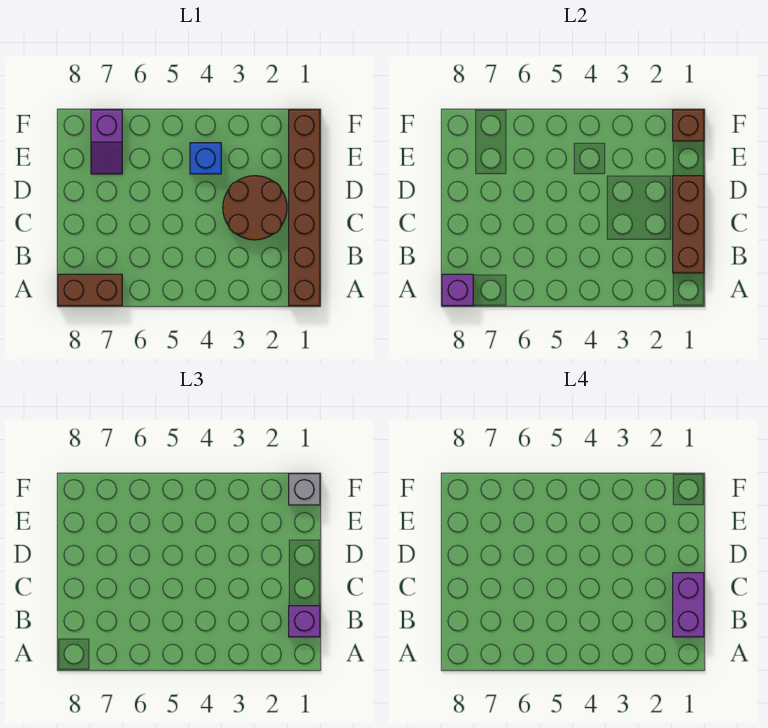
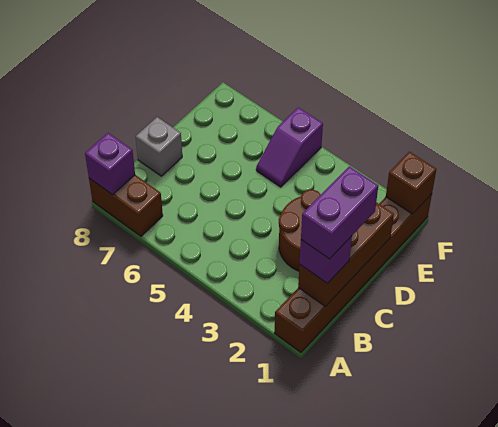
blue brick E4 level 1 -> none
purple slope E7:F7 level 1 top F -> purple slope E5:F5 level 1 top F
grey brick F1 level 3 -> grey brick C8 level 1

